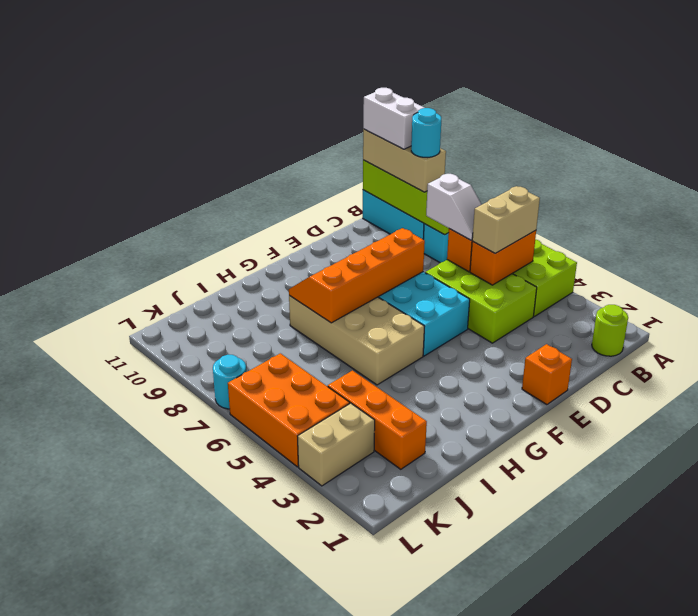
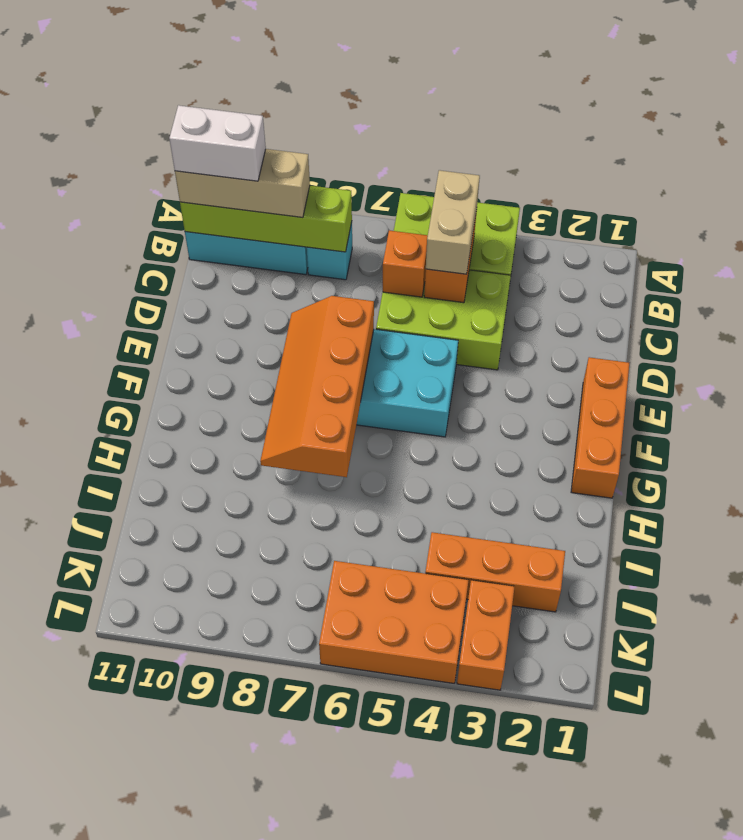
lime round brick B1 level 1 -> none
cyan round brick B9 level 4 -> none
white slope C6:C7 level 3 top 7 -> none
orange brick E1 level 1 -> orange brick E1:G1 level 1
tan brick G5:H8 level 1 -> none
tan brick K3:L3 level 1 -> orange brick K3:L3 level 1
cyan round brick L7 level 1 -> none

